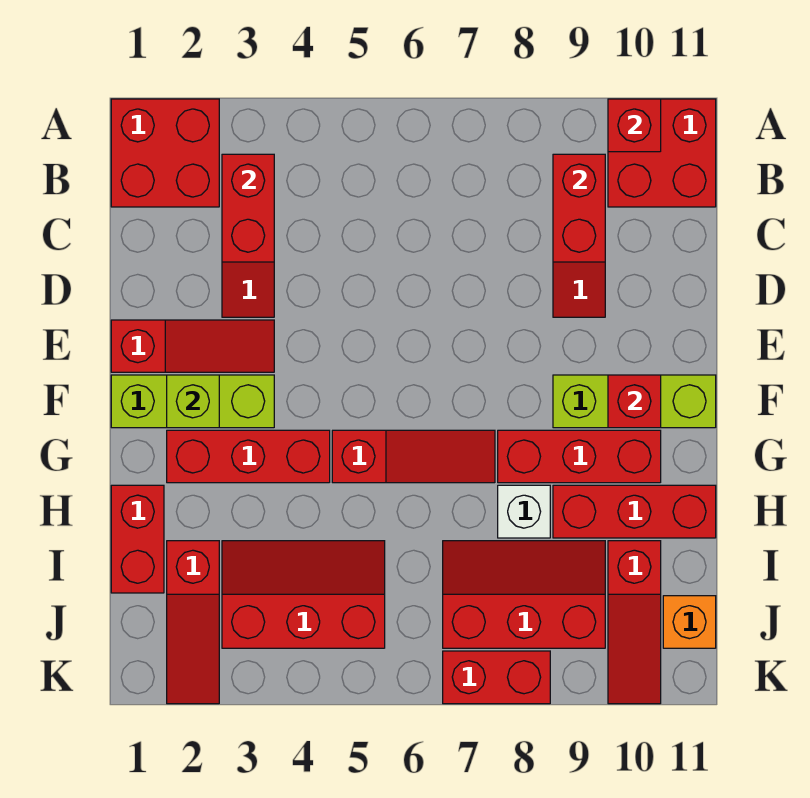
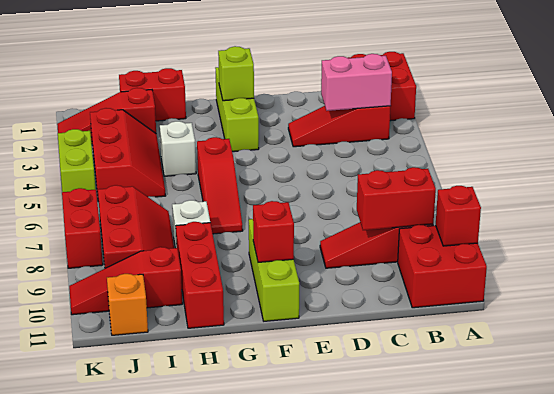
red brick B3:C3 level 2 -> pink brick B3:C3 level 2
red slope E1:E3 level 1 top 1 -> none
red brick G2:G4 level 1 -> none
red brick G8:G10 level 1 -> none
none -> white brick H4 level 1
none -> lime brick K4:K5 level 1

